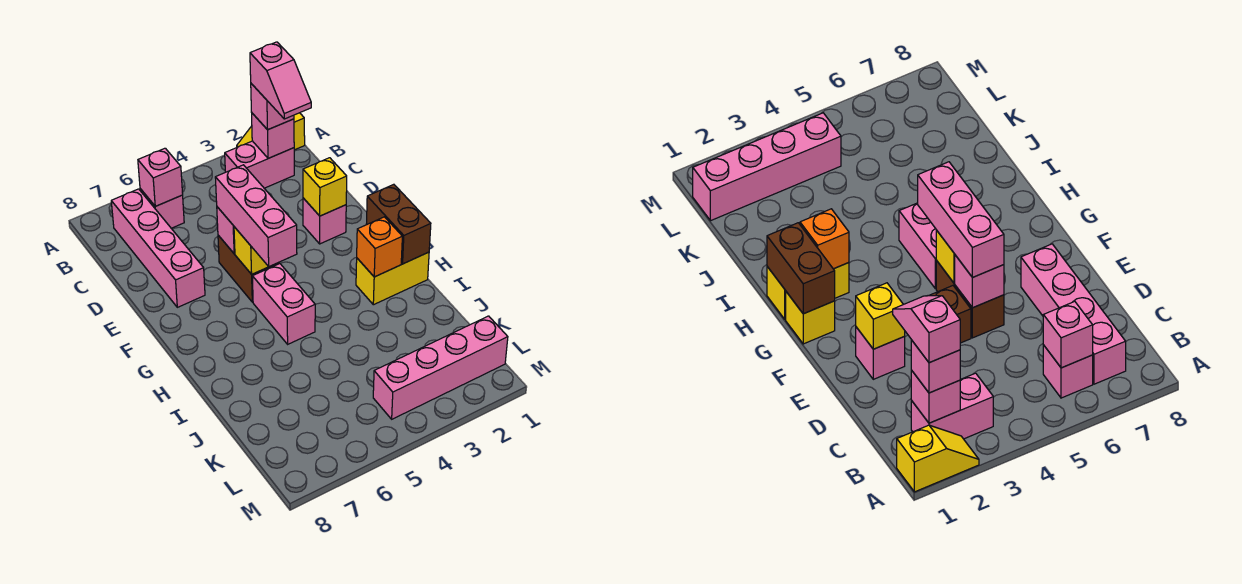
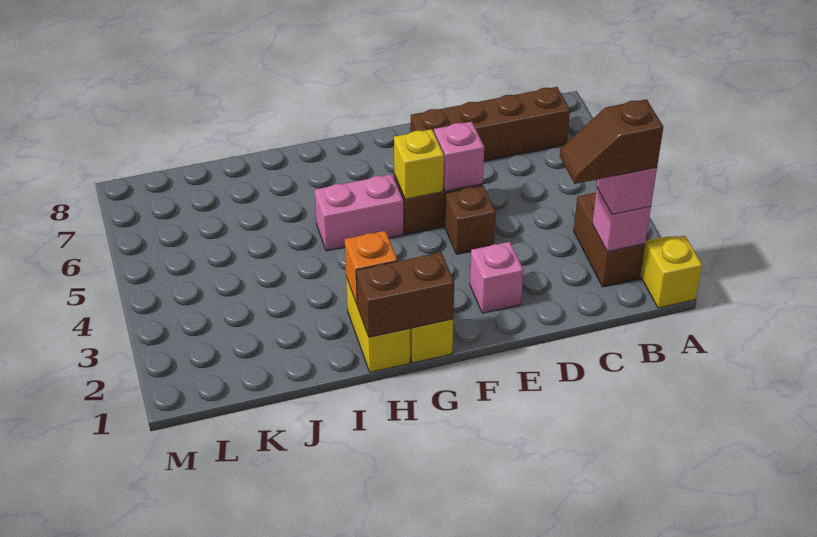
pink brick B2:B3 level 1 -> brown brick B2:B3 level 1
pink slope B2:C2 level 4 top B -> brown slope B2:C2 level 4 top B
pink brick B6 level 1 -> none
pink brick B6 level 2 -> none
pink brick B7:E7 level 1 -> brown brick B7:E7 level 1
yellow brick E2 level 2 -> none
pink brick E5:G5 level 3 -> none
pink brick L1:L4 level 1 -> none

